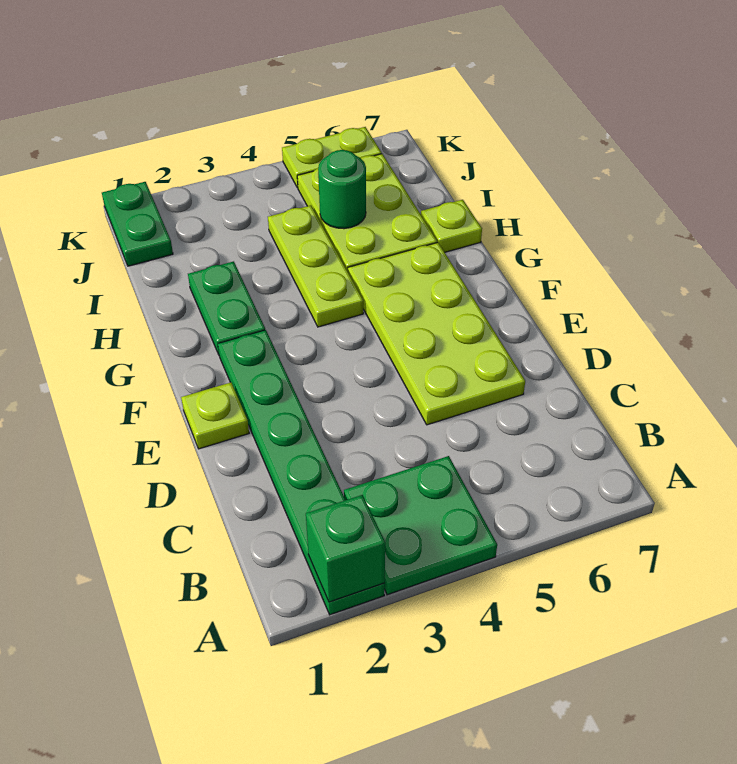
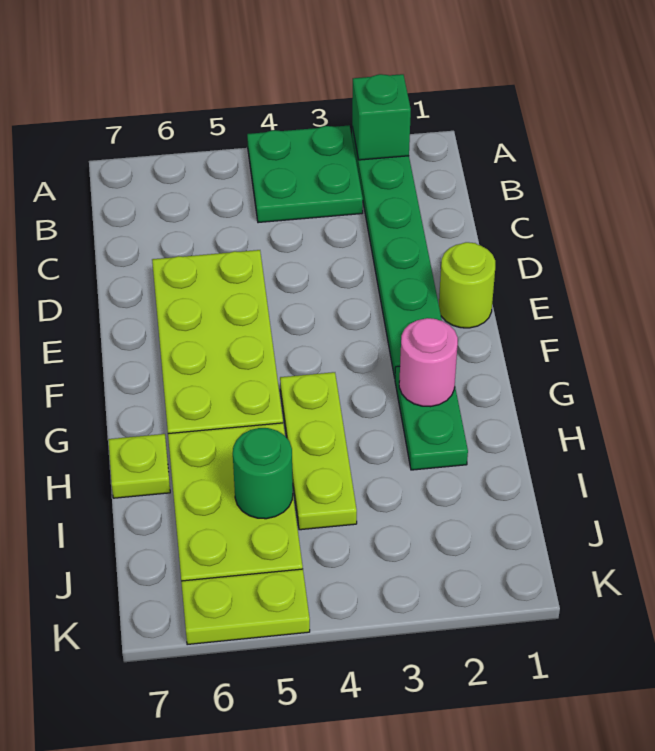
lime plate E1 level 1 -> lime round brick E1 level 1
none -> pink round brick G2 level 2
green plate J1:K1 level 1 -> none

